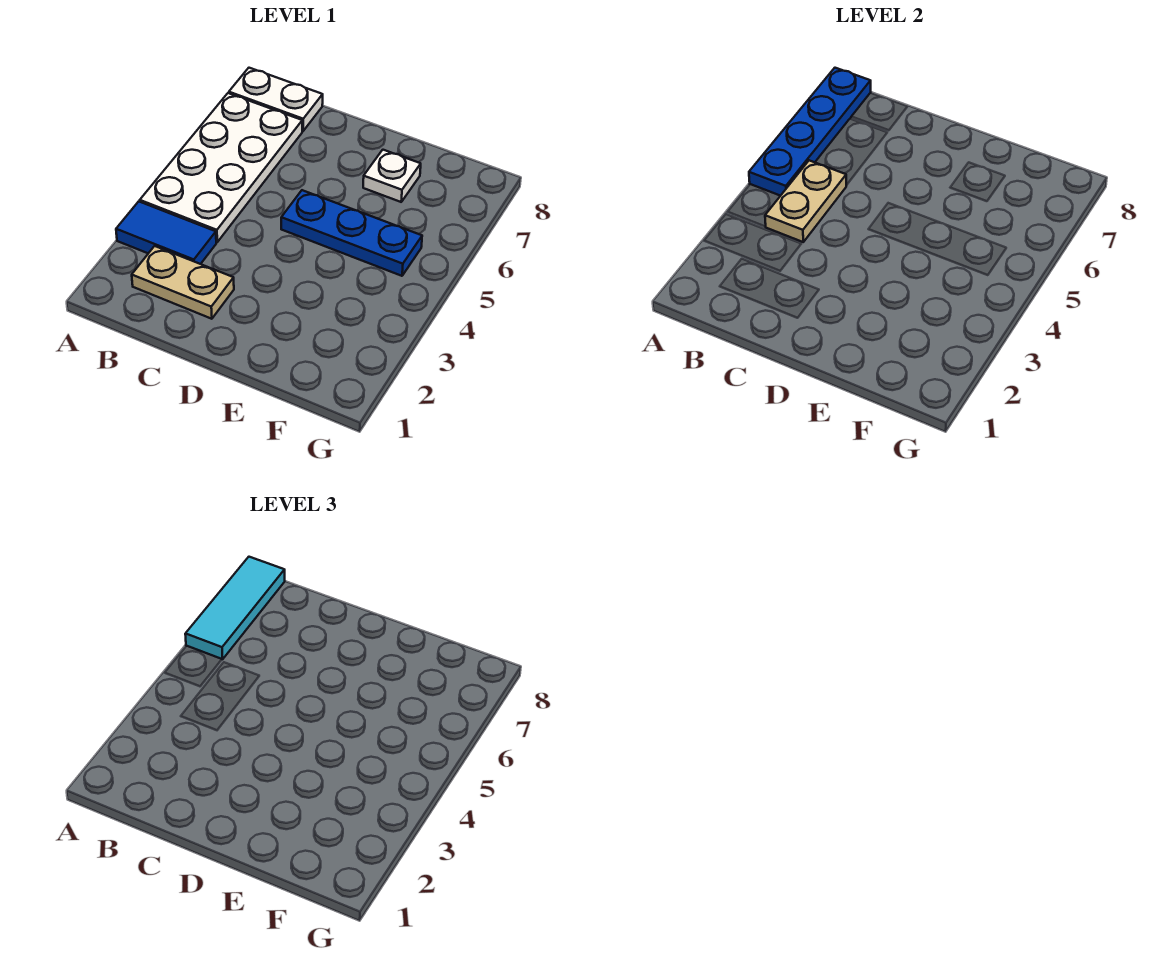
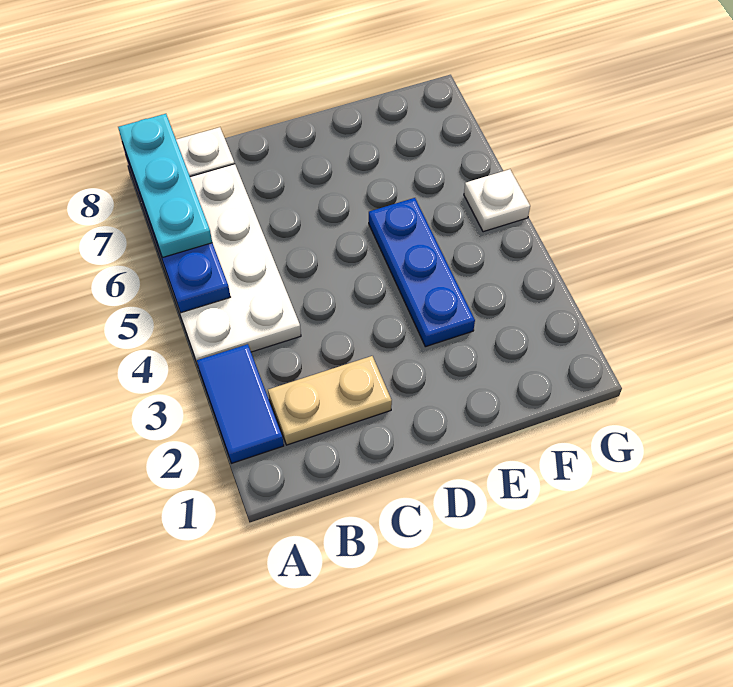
blue tile A3:B3 level 1 -> blue tile A2:A3 level 1
cyan tile A6:A8 level 3 -> cyan plate A6:A8 level 3
tan plate B4:B5 level 2 -> none
blue plate D5:F5 level 1 -> blue plate E3:E5 level 1
white plate E7 level 1 -> white plate G5 level 1

